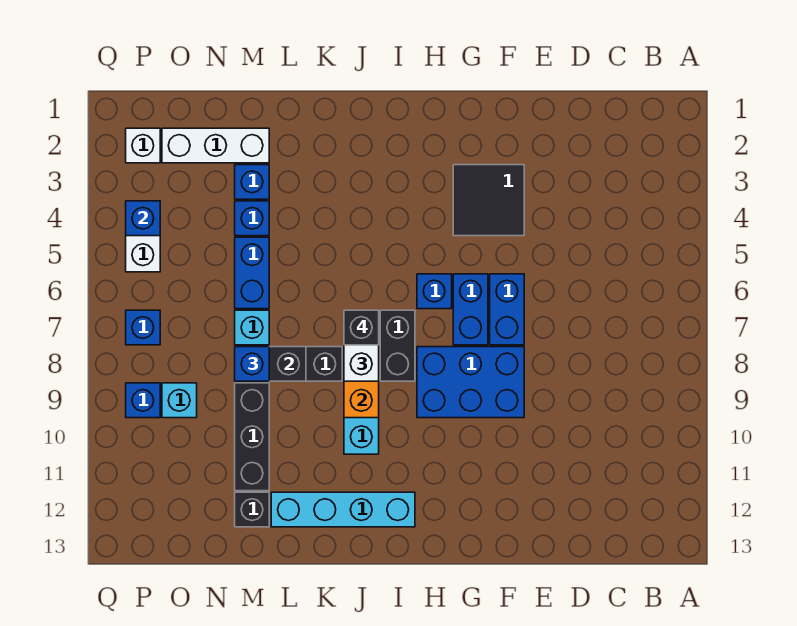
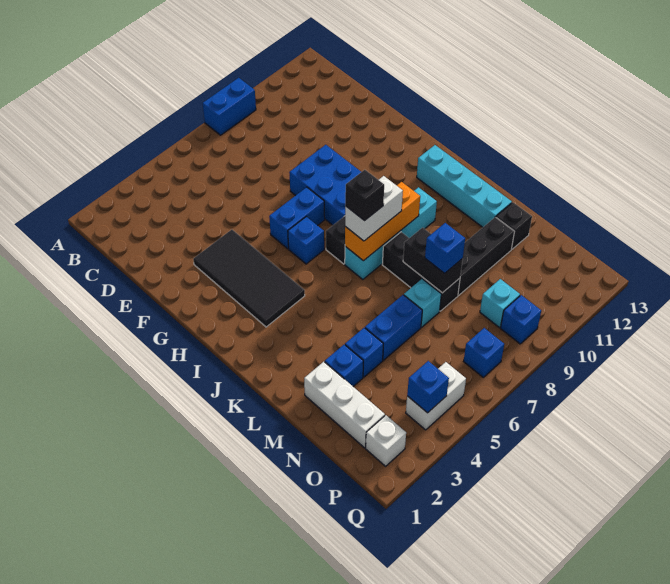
black tile F3:G4 level 1 -> black tile F3:I4 level 1
blue brick F6:F7 level 1 -> blue brick A8:A9 level 1

